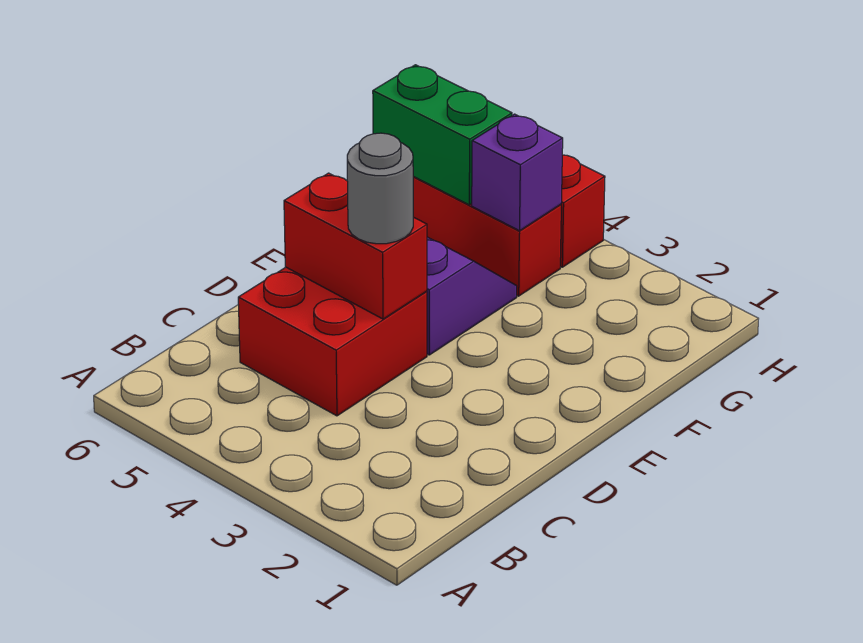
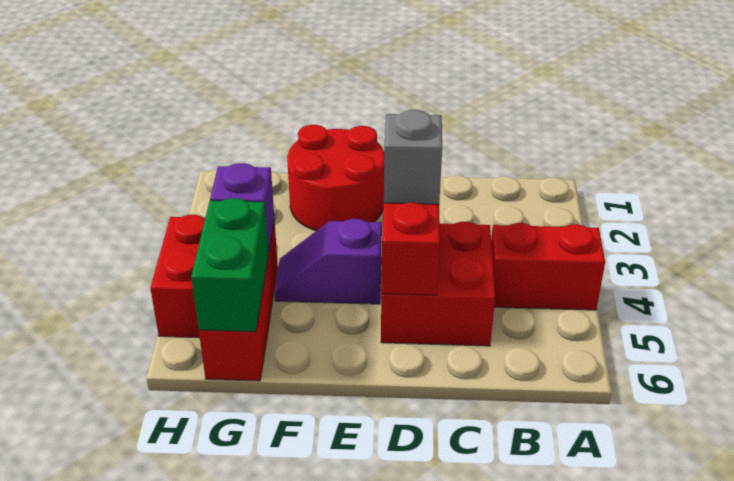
none -> red brick A4:B4 level 1
grey round brick D4 level 3 -> grey brick D4 level 3
none -> red round brick E1:F2 level 1

